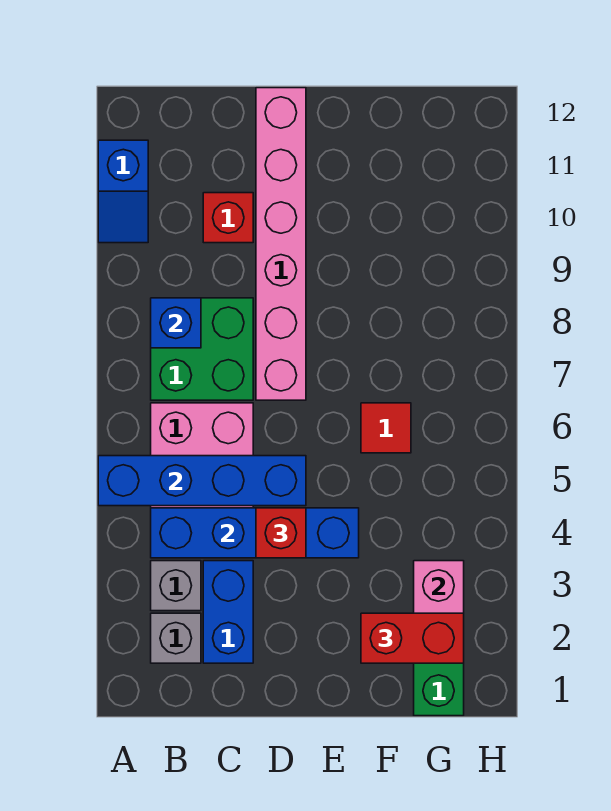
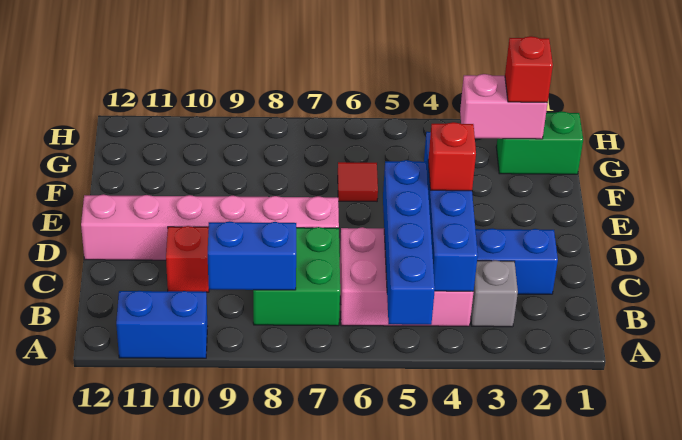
blue slope A10:A11 level 1 top 11 -> blue brick A10:A11 level 1
grey brick B2 level 1 -> none
blue brick B8 level 2 -> blue brick B8:B9 level 2
red brick F2:G2 level 3 -> red brick G2 level 3

